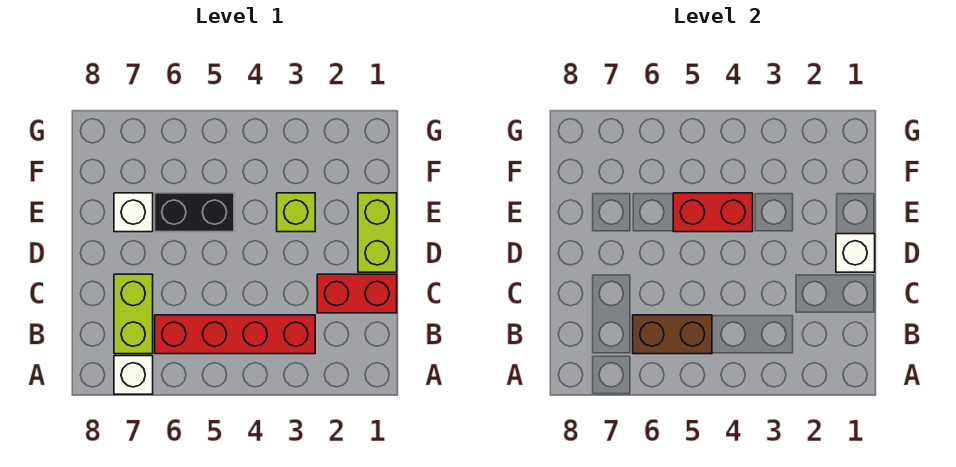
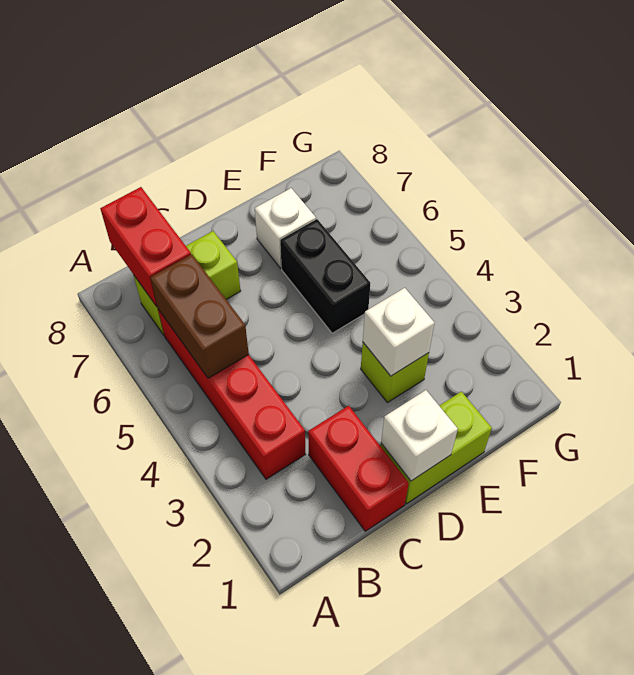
white brick A7 level 1 -> white brick E3 level 2
red brick E4:E5 level 2 -> red brick B7:B8 level 2

